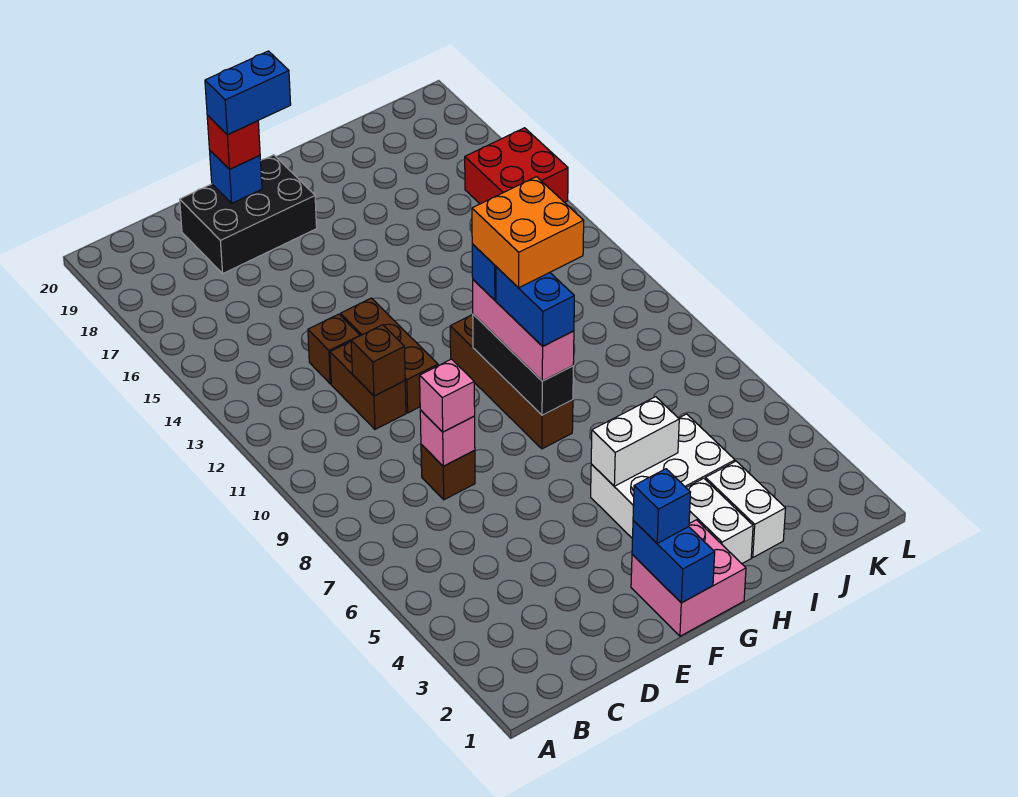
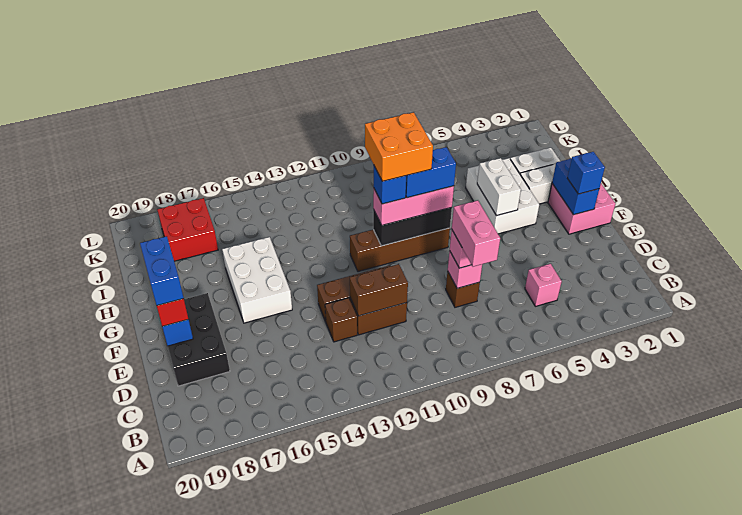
none -> pink brick C5 level 1
none -> pink brick C8:D8 level 4
brown brick D11 level 2 -> brown brick D11:D12 level 2
blue brick F1:F2 level 2 -> blue brick F2:G2 level 2
none -> white brick F15:H16 level 1
red brick K15:L16 level 1 -> red brick J17:K18 level 1

